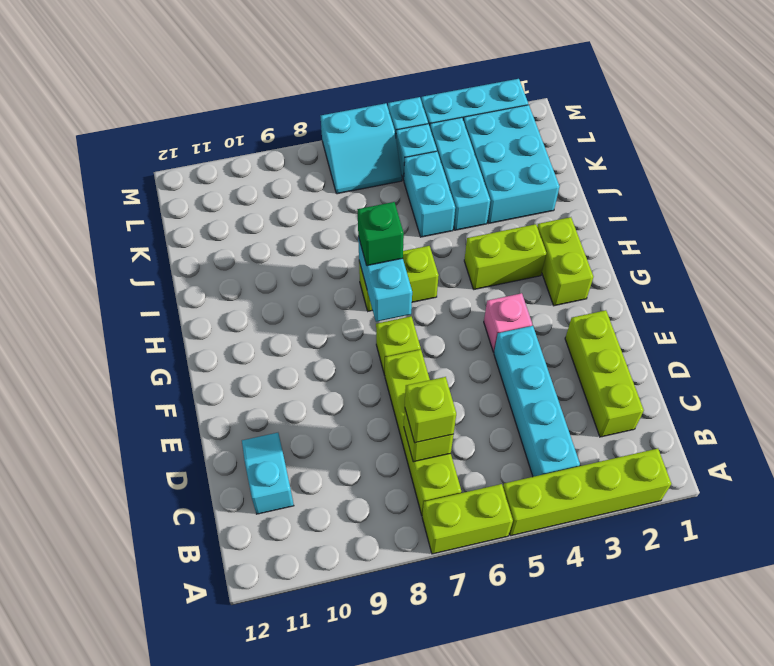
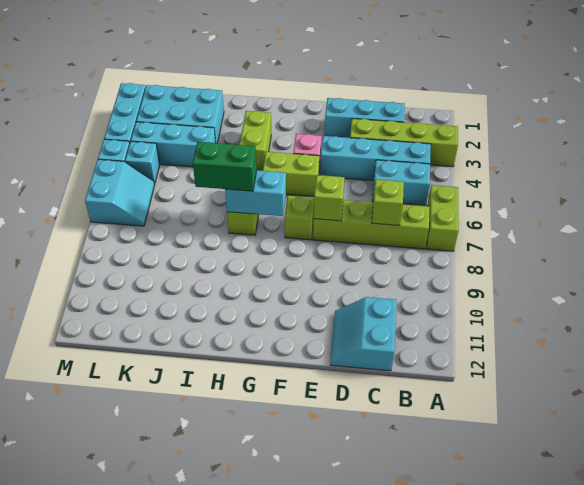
lime brick A2:A5 level 1 -> lime brick A3:D3 level 1
lime brick C2:E2 level 1 -> cyan brick C2:E2 level 1
lime brick C7 level 3 -> lime brick E7 level 2
cyan slope C11:D11 level 1 top C -> cyan slope C11:D12 level 1 top C
lime brick G2:H2 level 1 -> lime brick F5:G5 level 1
green brick H7 level 3 -> green brick H7:I7 level 3
cyan brick J5:K5 level 1 -> cyan brick B5:C5 level 1

